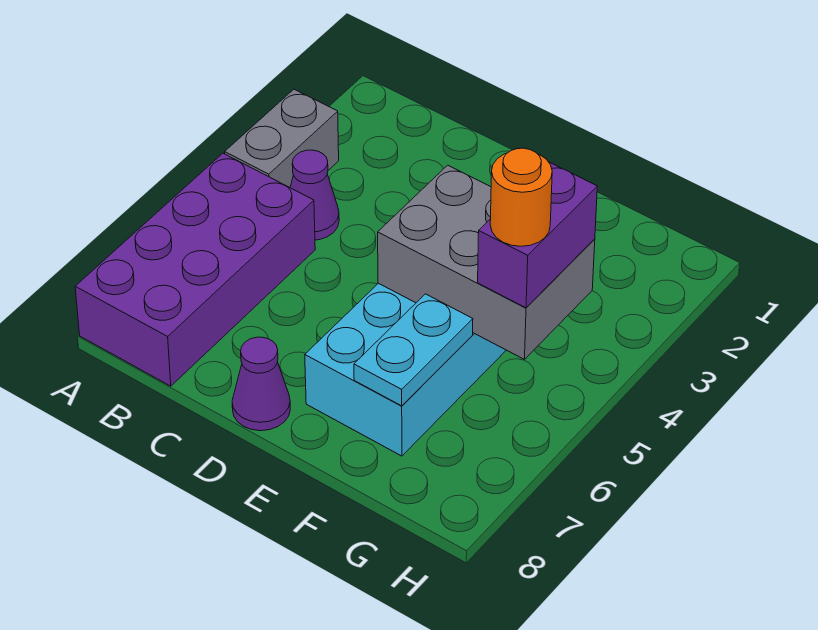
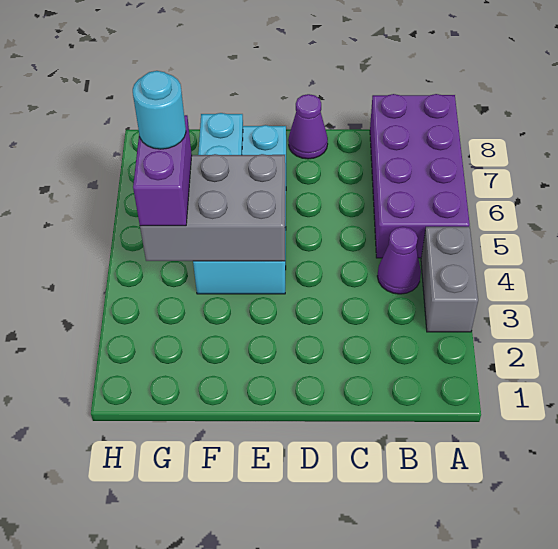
orange round brick G5 level 4 -> cyan round brick G5 level 4

